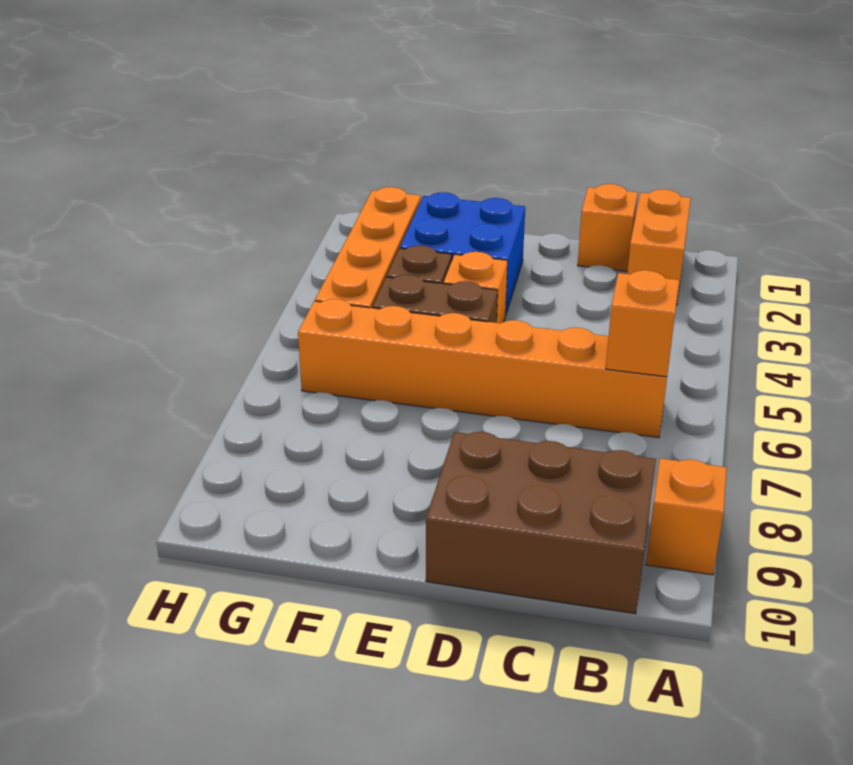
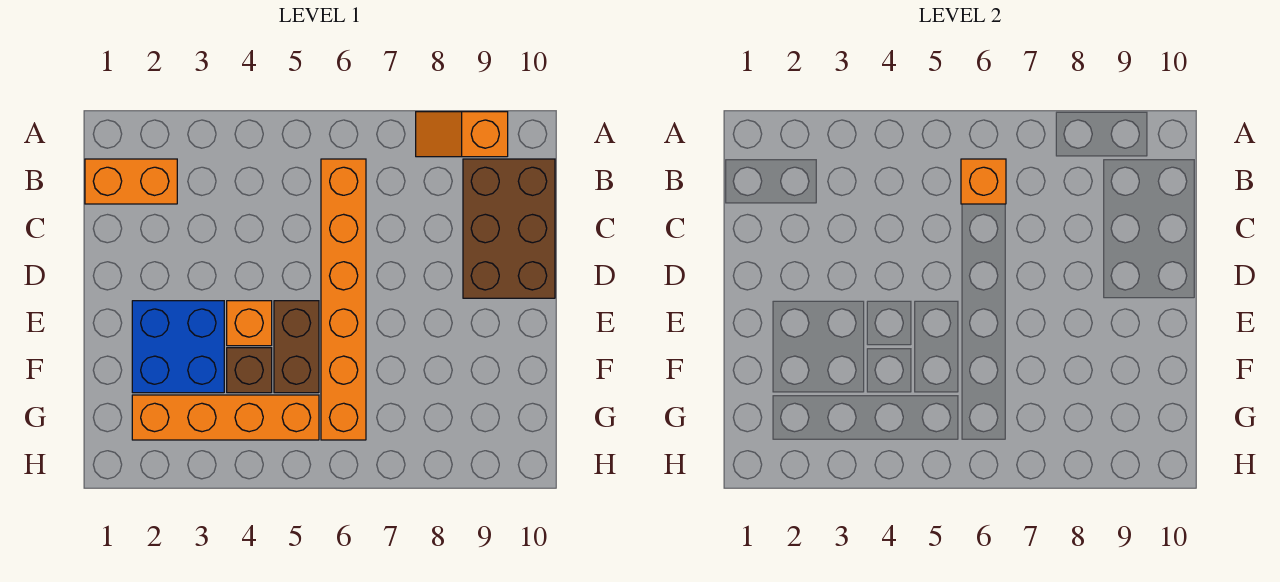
orange brick C1 level 1 -> none

